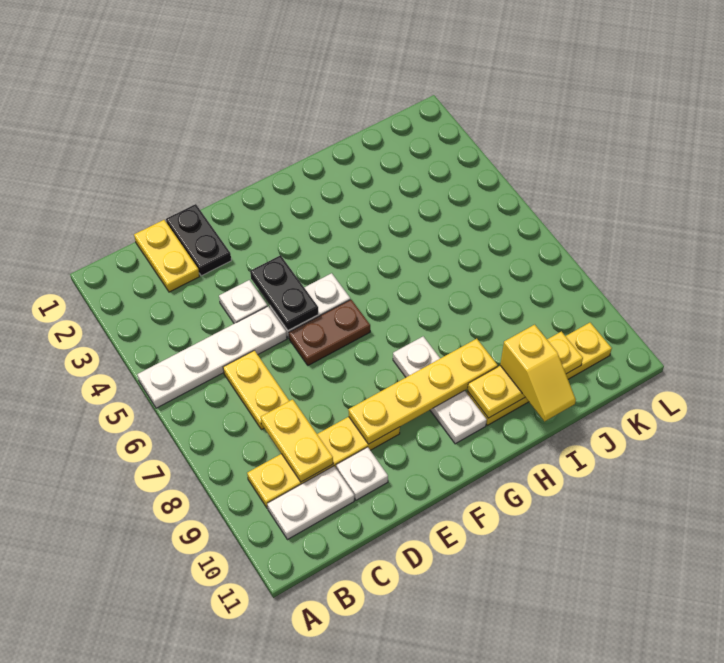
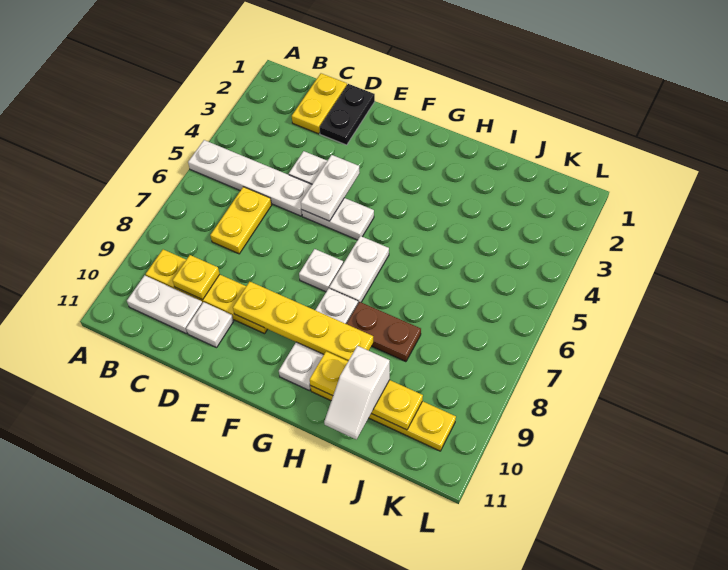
yellow plate C8:C9 level 2 -> yellow plate C9 level 2
black plate E4:E5 level 2 -> white plate E4:E5 level 2
brown plate E6:F6 level 1 -> brown plate H8:I8 level 1
none -> white plate F7 level 1
none -> white plate G6:G7 level 1
yellow slope I10:I11 level 3 top 10 -> white slope I10:I11 level 3 top 10

